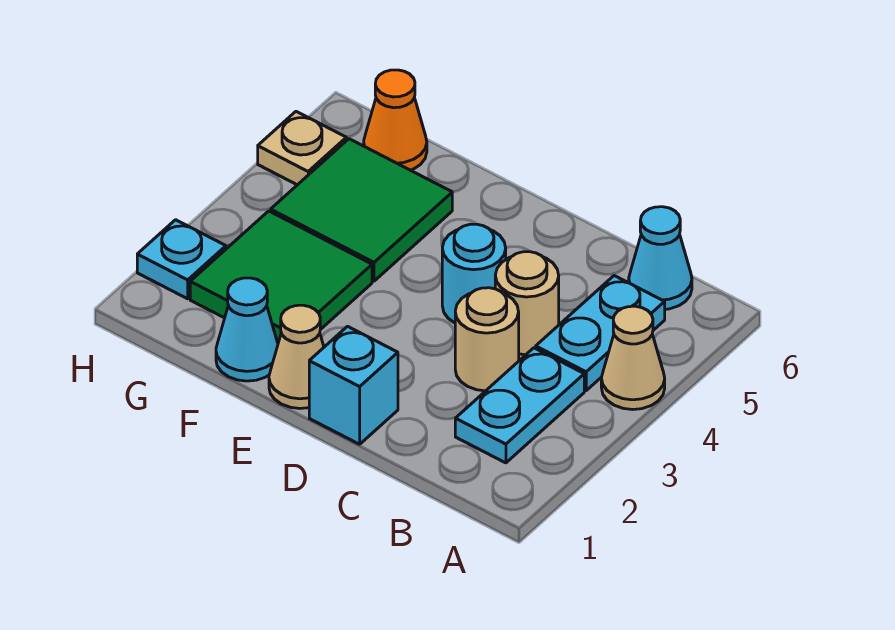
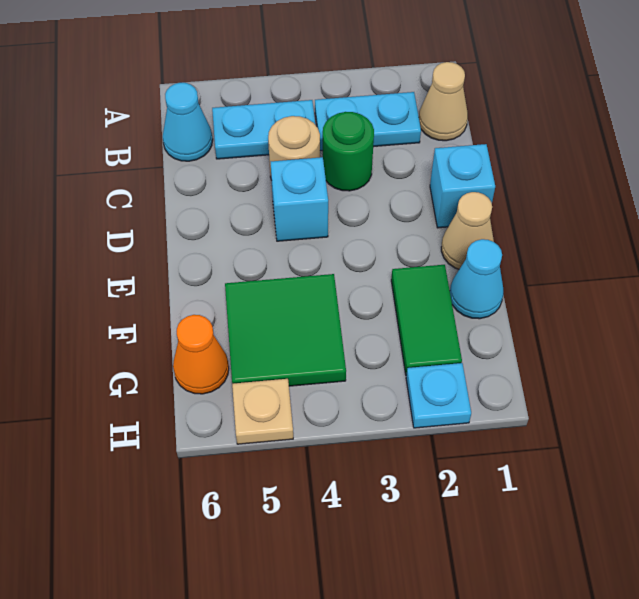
tan cone A4 level 1 -> tan cone B1 level 1
tan round brick C3 level 1 -> green round brick C3 level 1
cyan round brick D4 level 1 -> cyan brick D4 level 1
green tile F2:G3 level 1 -> green tile F2:G2 level 1

